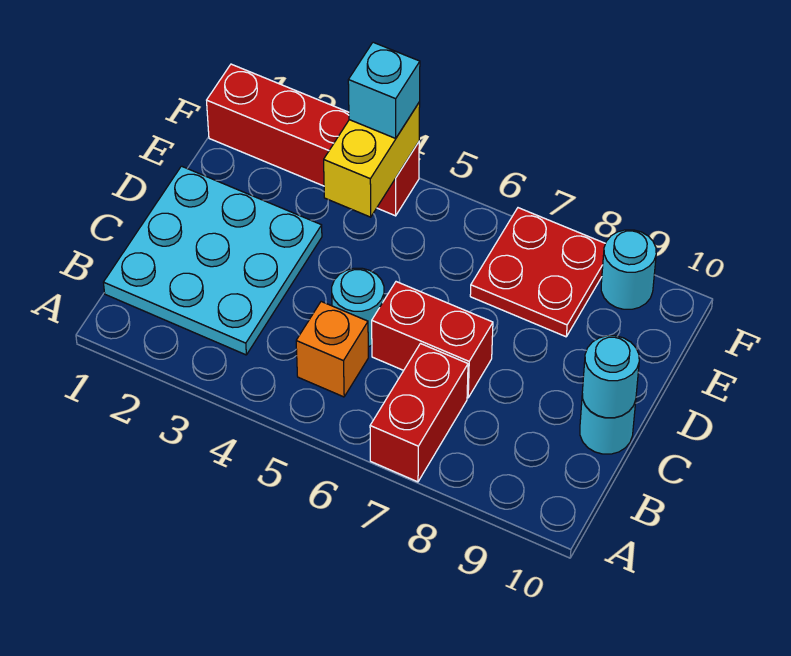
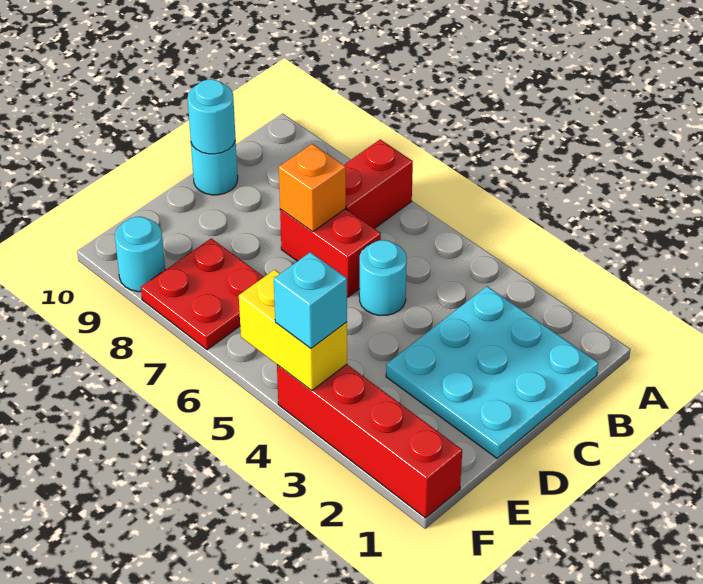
orange brick B5 level 1 -> orange brick C7 level 2
yellow brick E4:F4 level 2 -> yellow brick F4:F5 level 2

